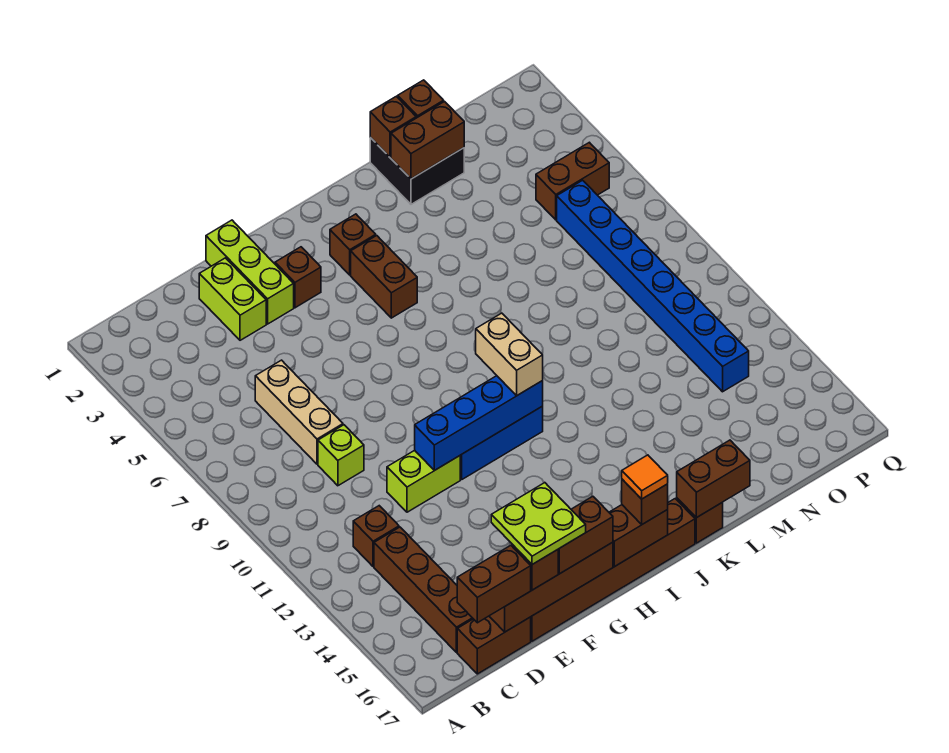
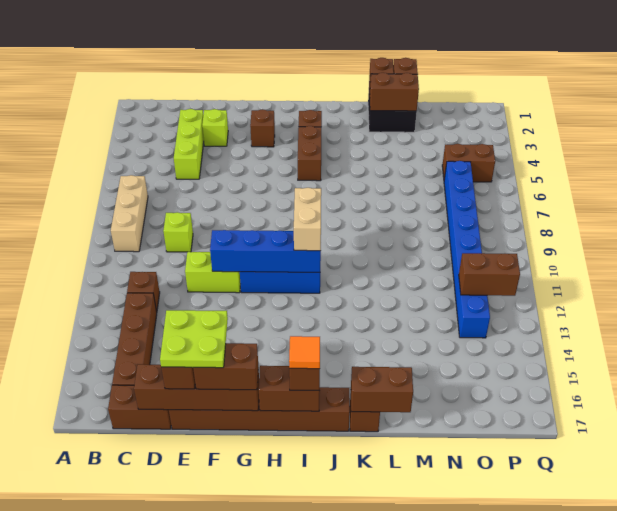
brown brick C17:D17 level 3 -> brown brick O12:P12 level 2
tan brick D6:D8 level 1 -> tan brick B7:B9 level 1
lime brick E2:E3 level 1 -> lime brick E3 level 1
lime brick F1:F3 level 1 -> lime brick D3:D5 level 1

